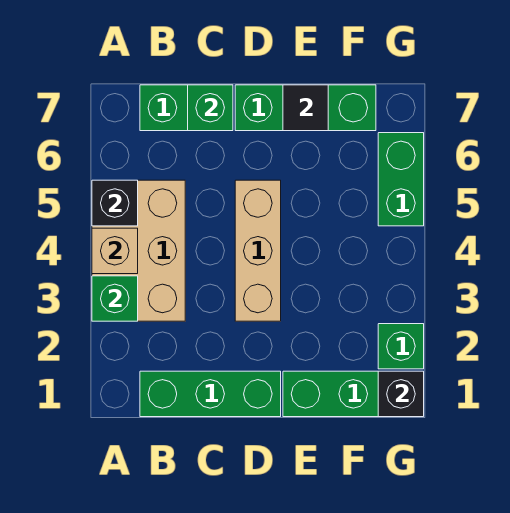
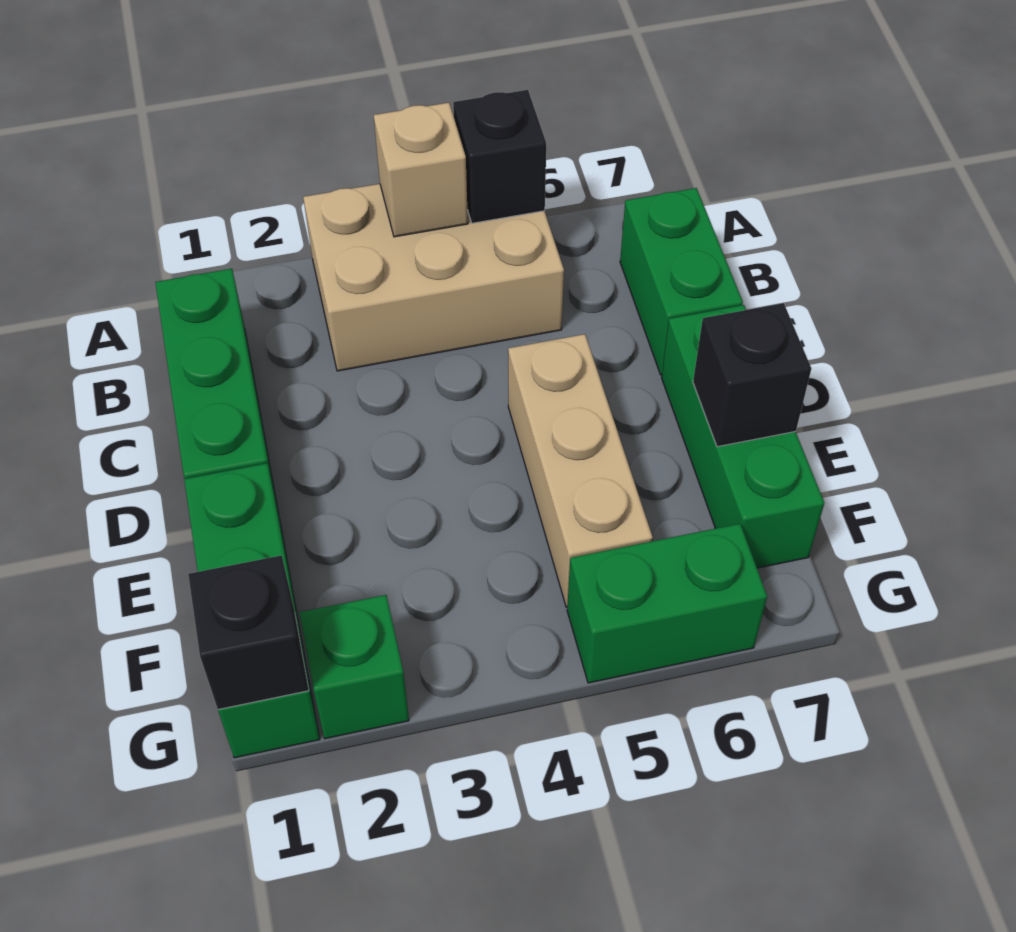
green brick A3 level 2 -> none
green brick C7 level 2 -> none
tan brick D3:D5 level 1 -> tan brick D5:F5 level 1
black tile E7 level 2 -> black brick E7 level 2

